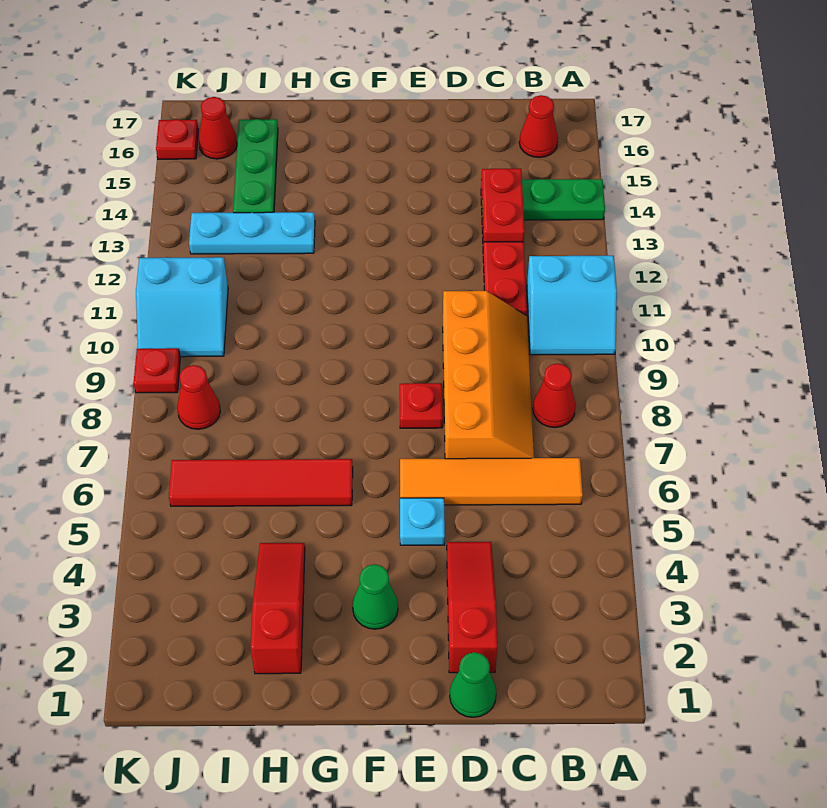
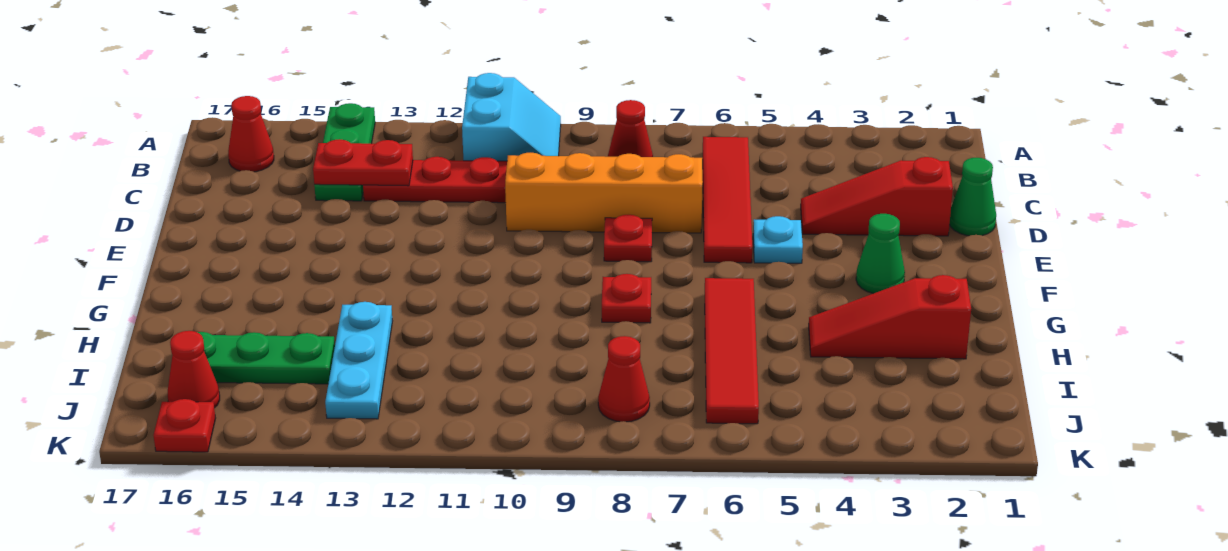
orange tile B6:E6 level 1 -> red tile B6:E6 level 1
cyan slope J10:K11 level 1 top 11 -> none
red plate K9 level 1 -> red plate G8 level 1

